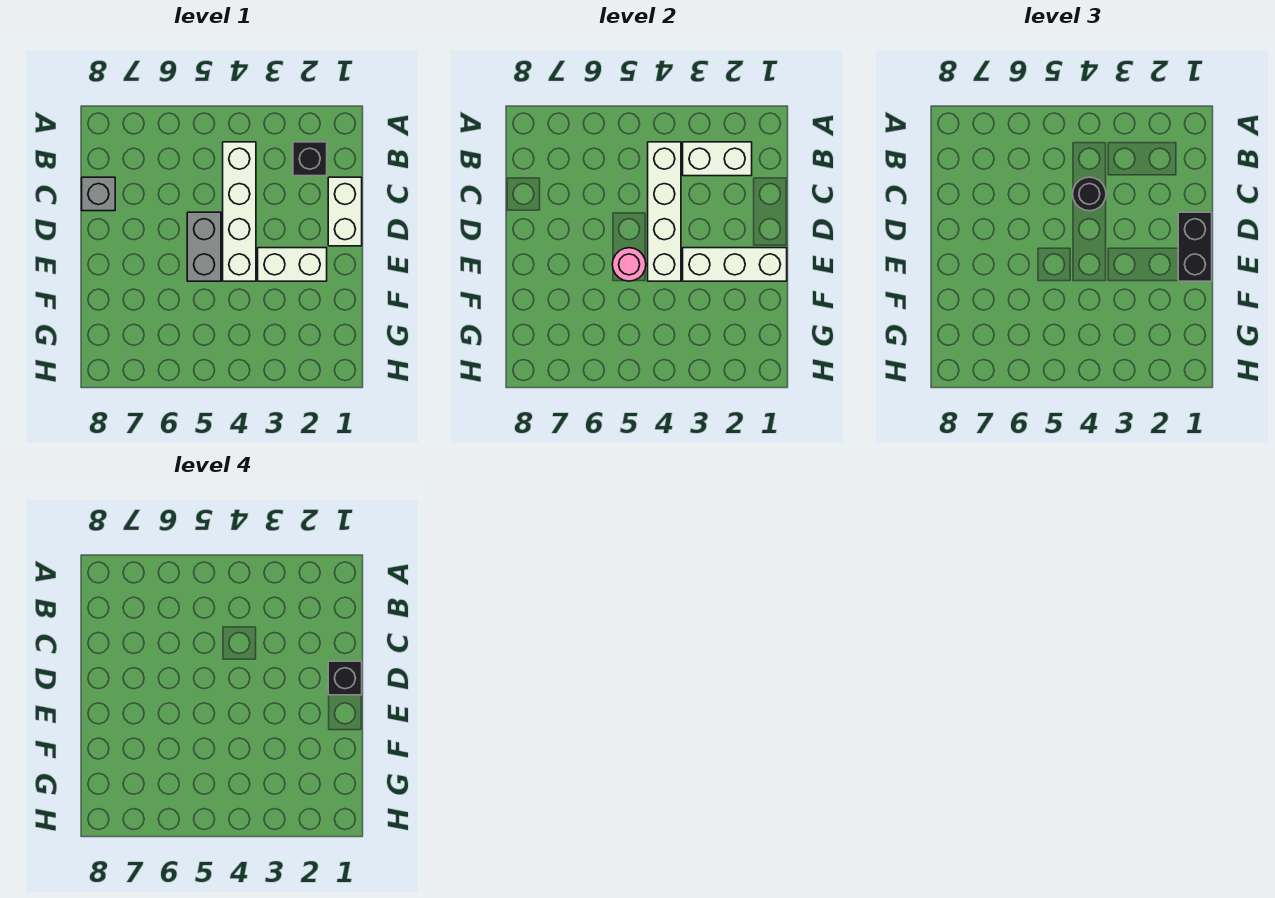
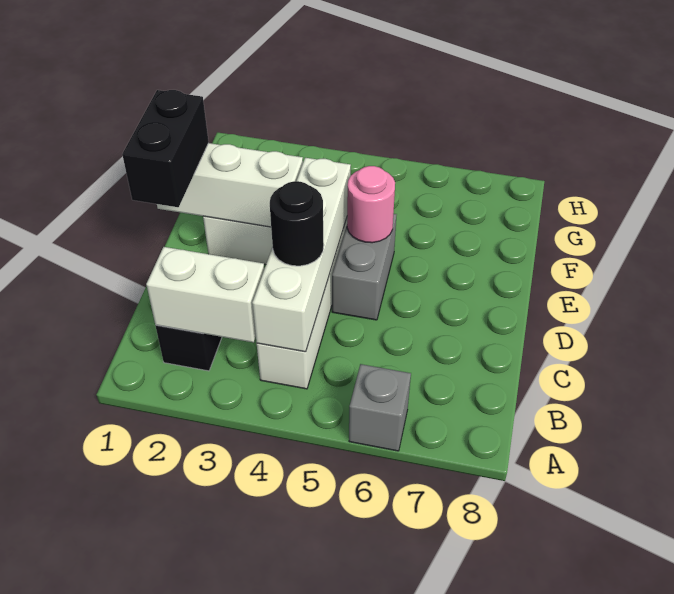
white brick C1:D1 level 1 -> none
grey brick C8 level 1 -> grey brick A6 level 1
black brick D1 level 4 -> none

